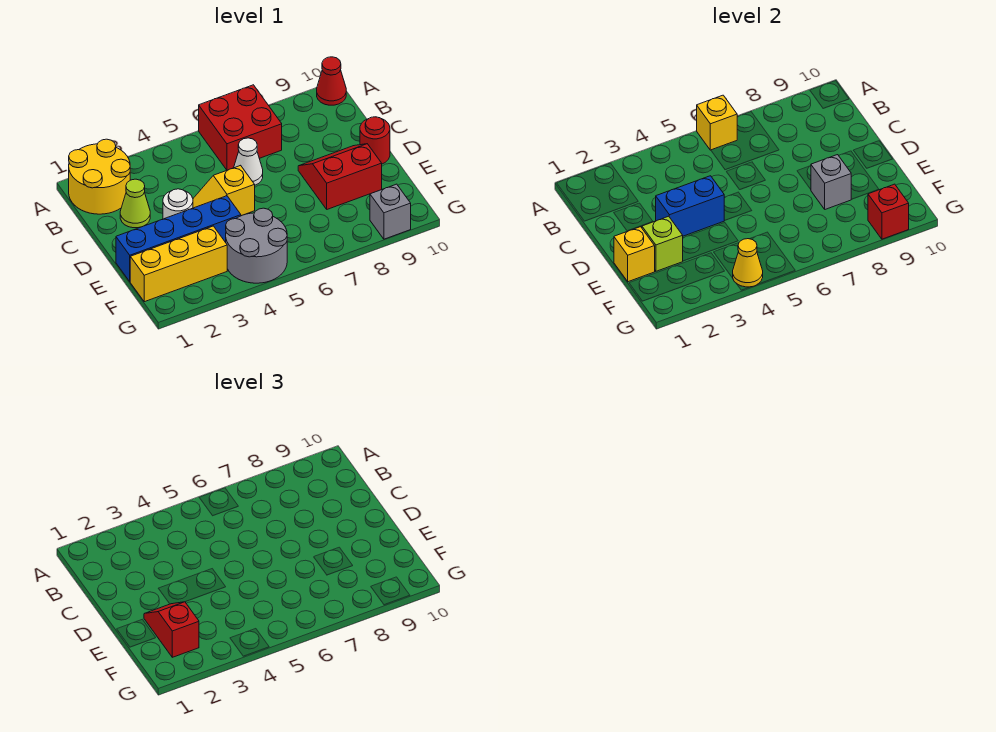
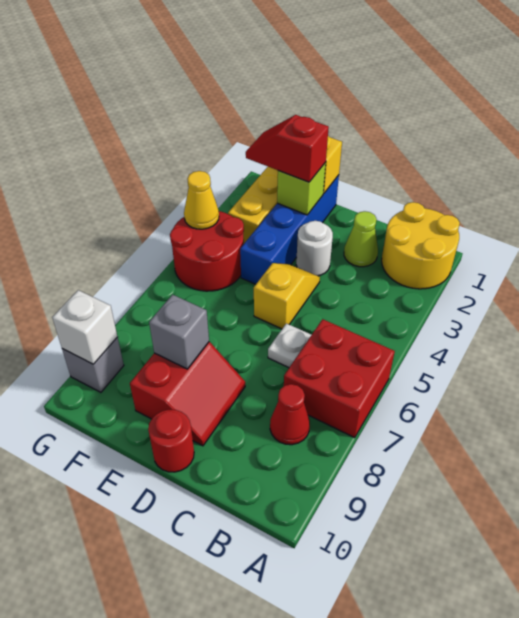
yellow brick A6 level 2 -> none
red cone A10 level 1 -> red cone B8 level 1
white cone C6 level 1 -> white plate C6 level 1
blue brick D3:D4 level 2 -> none
red slope E2:F2 level 3 top F -> red slope E2:F2 level 3 top E
grey round brick F4:G5 level 1 -> red round brick F4:G5 level 1
red brick G9 level 2 -> white brick G9 level 2

